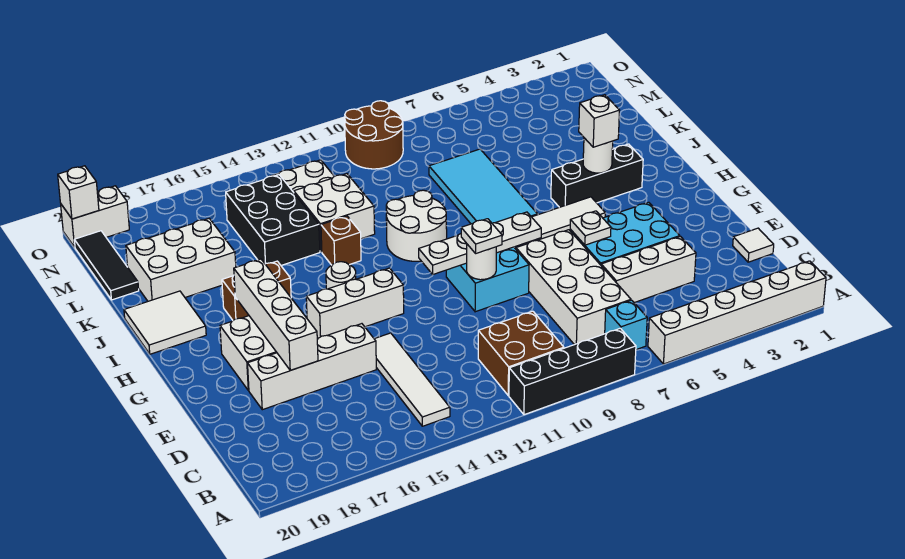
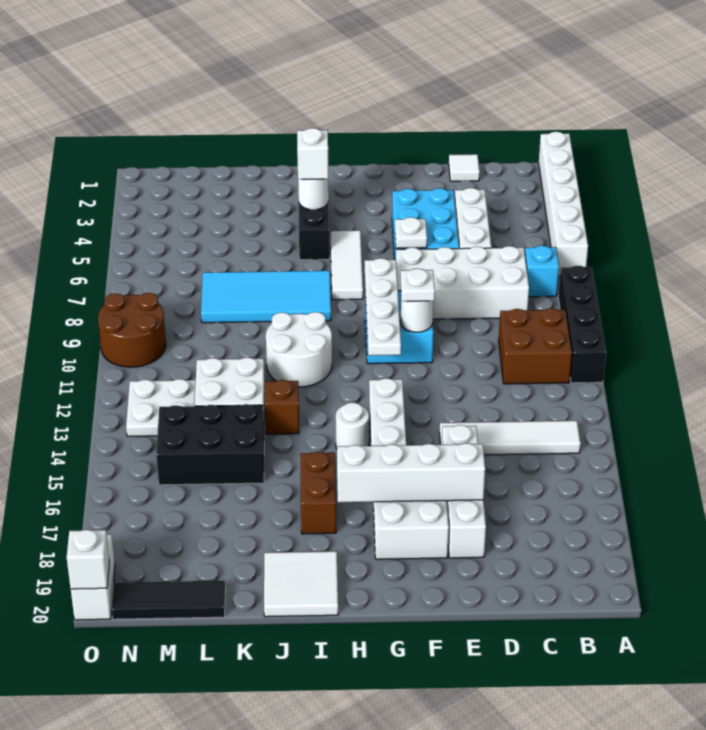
white brick K17:L19 level 1 -> none

